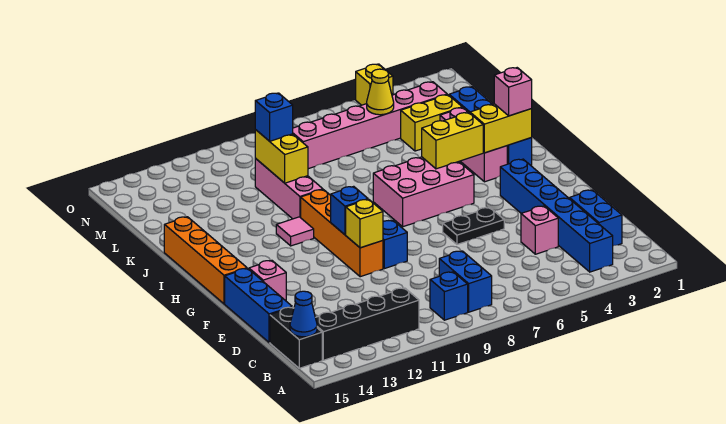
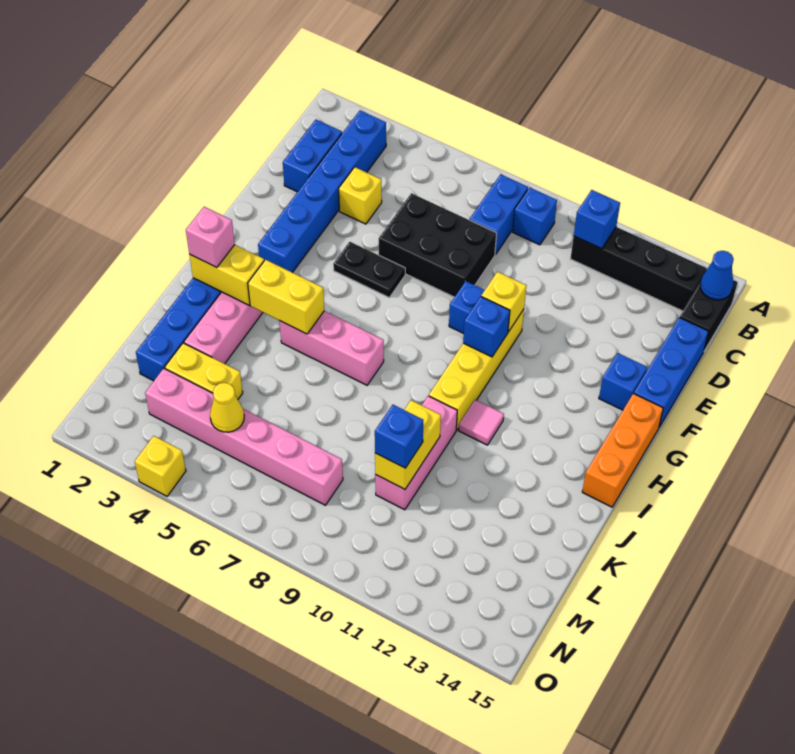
none -> blue brick B11 level 2
pink brick D4 level 1 -> yellow brick D4 level 1
none -> black brick D6:E8 level 1
orange brick F10:I10 level 1 -> yellow brick F10:I10 level 1
pink brick F14 level 1 -> blue brick F14 level 1
orange brick G15:J15 level 1 -> orange brick G15:I15 level 1
pink brick H5:I7 level 1 -> pink brick I5:I7 level 1

